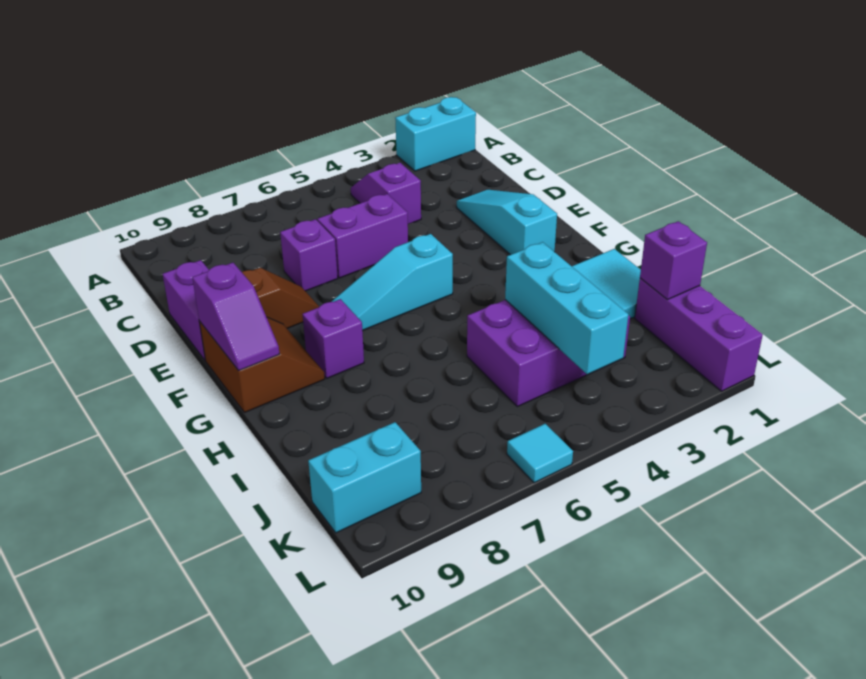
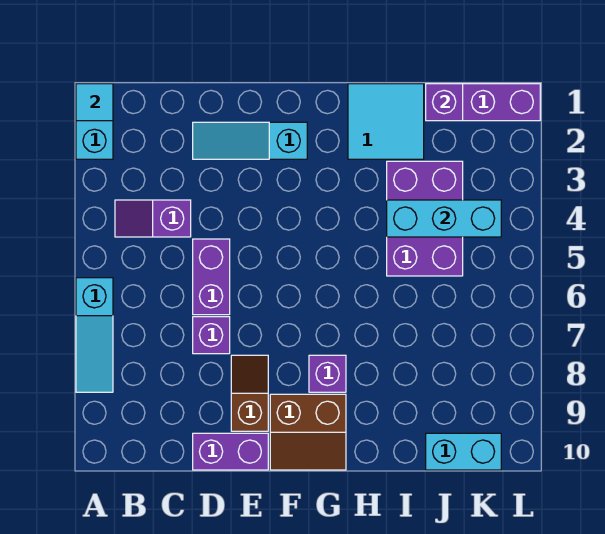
cyan slope F5:F7 level 1 top 5 -> cyan slope A6:A8 level 1 top 6
brown slope F9:G10 level 1 top 10 -> brown slope F9:G10 level 1 top 9
purple slope F10:G10 level 2 top F -> none
cyan brick K9:K10 level 1 -> cyan brick J10:K10 level 1
cyan tile L6 level 1 -> cyan tile A1 level 2

